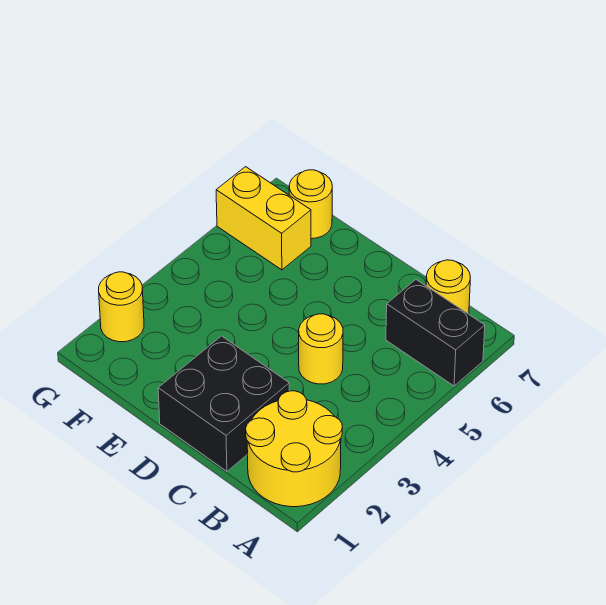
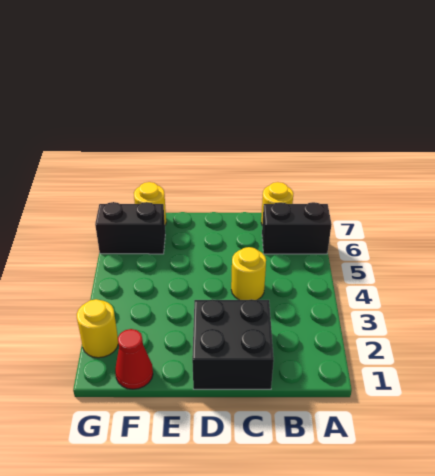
yellow round brick A1:B2 level 1 -> none
none -> red cone F1 level 1
yellow brick F6:G6 level 1 -> black brick F6:G6 level 1

